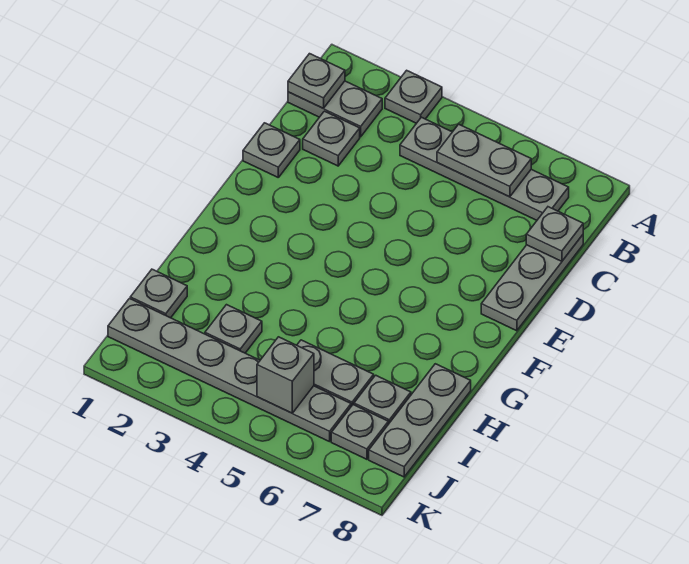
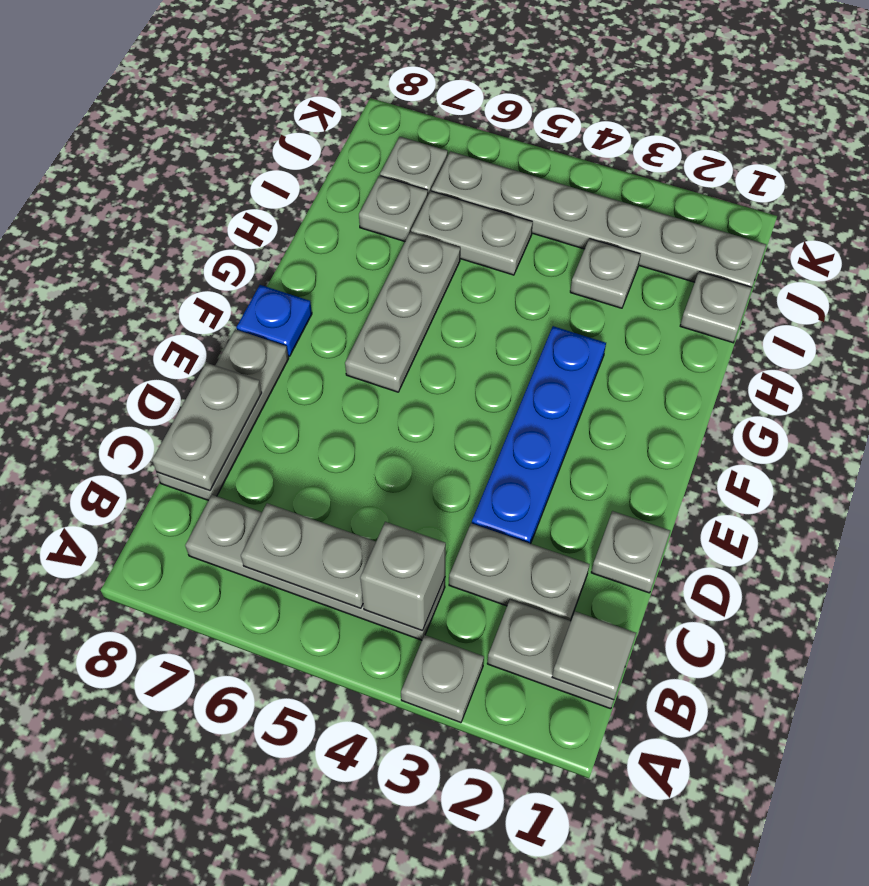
grey plate B1 level 2 -> grey tile B1 level 2
grey plate C2 level 1 -> grey plate C2:C3 level 1
grey plate C8 level 2 -> grey plate C8:D8 level 2
none -> blue plate D3:G3 level 1
none -> blue plate F8 level 1
grey plate H8:J8 level 1 -> grey plate F6:H6 level 1
grey brick J5 level 2 -> grey brick B4 level 2

